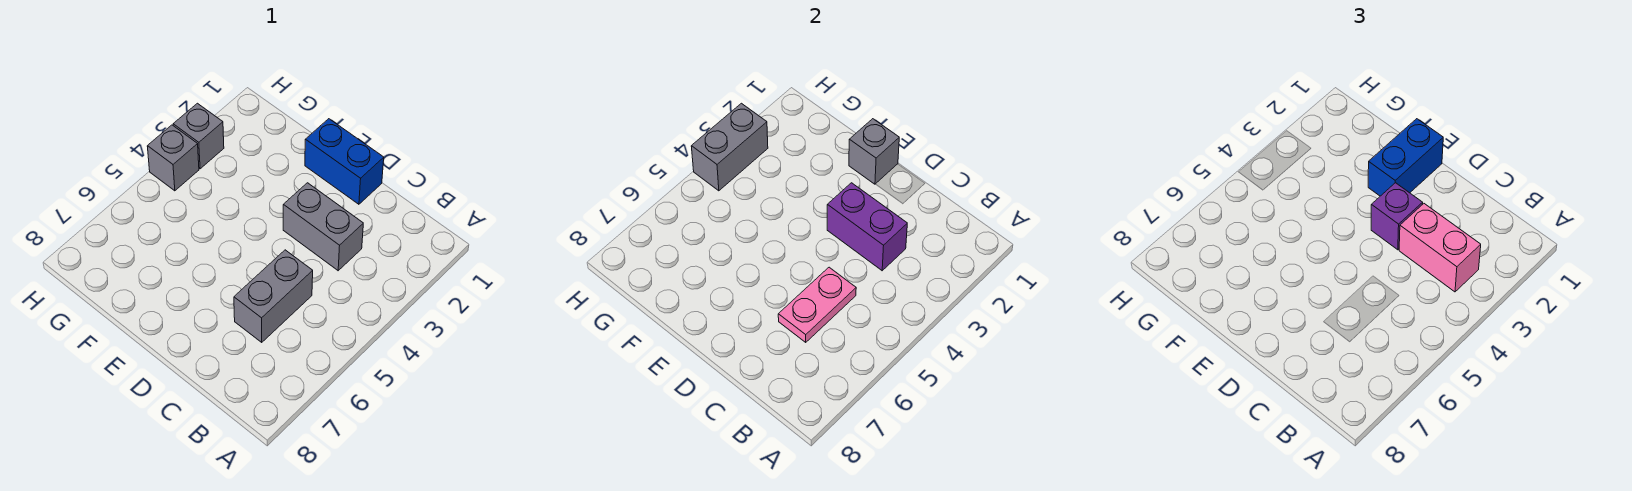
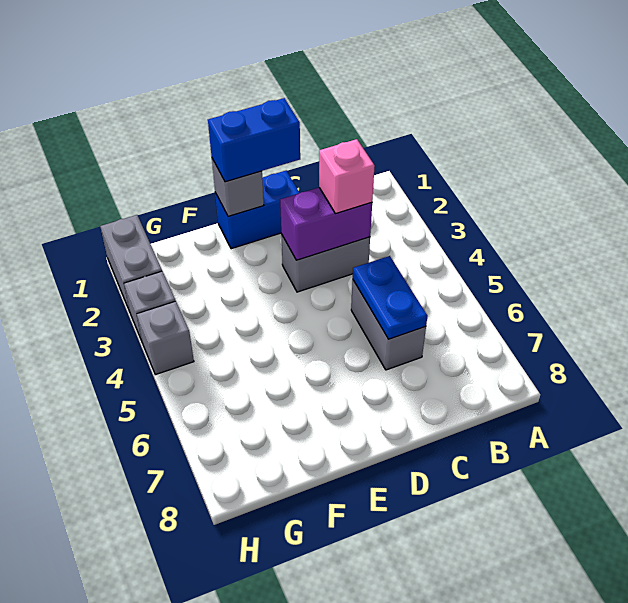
pink brick B3:C3 level 3 -> pink brick C3 level 3
pink plate C5:C6 level 2 -> blue plate C5:C6 level 2
purple brick D3 level 3 -> none
blue brick E1:E2 level 3 -> blue brick D1:E1 level 3
grey brick H3:H4 level 2 -> grey brick H1:H2 level 1

